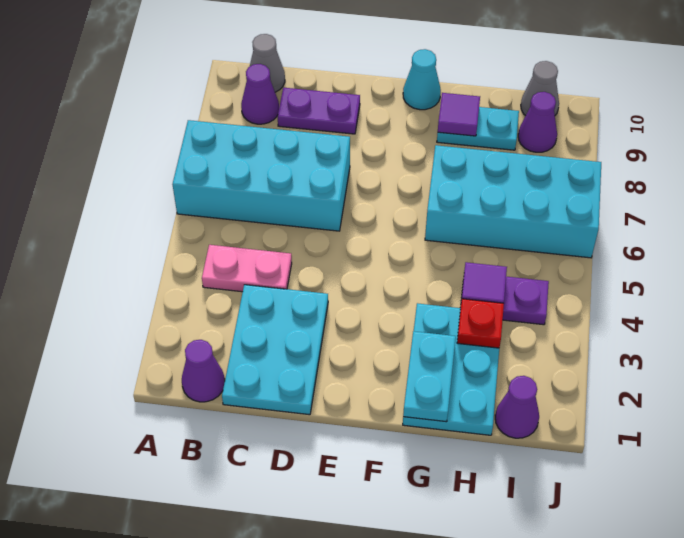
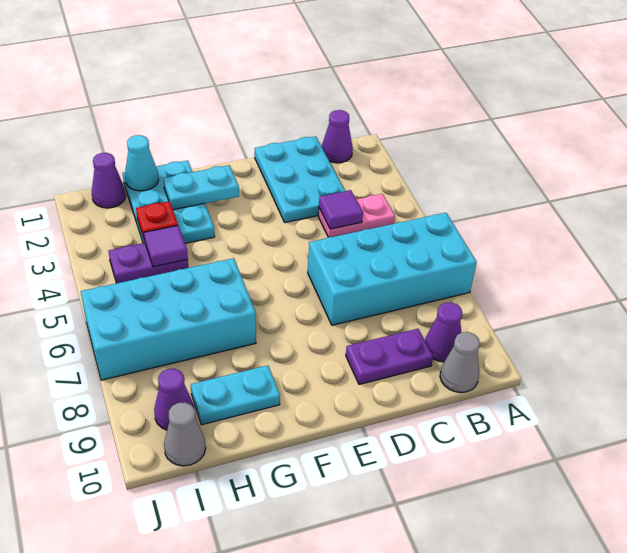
cyan cone F10 level 1 -> cyan cone H1 level 2
cyan plate G1:G2 level 2 -> cyan plate F2:G2 level 2
purple tile G9 level 2 -> purple tile C4 level 2

